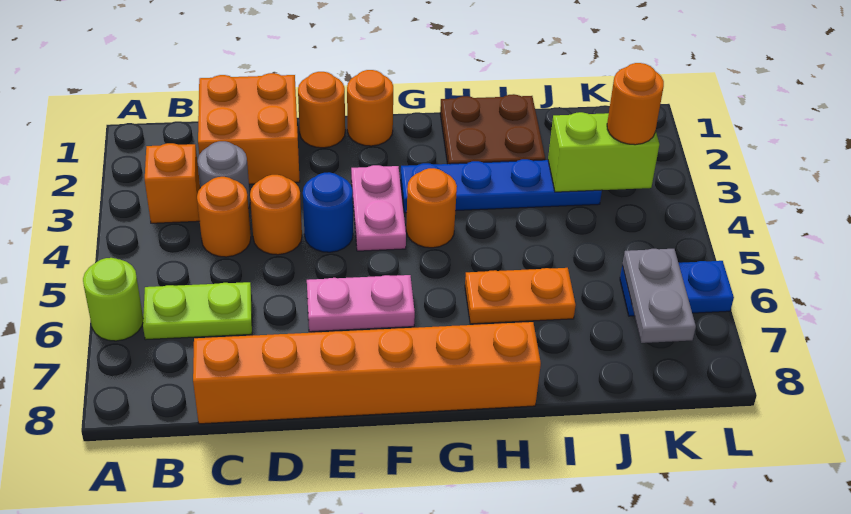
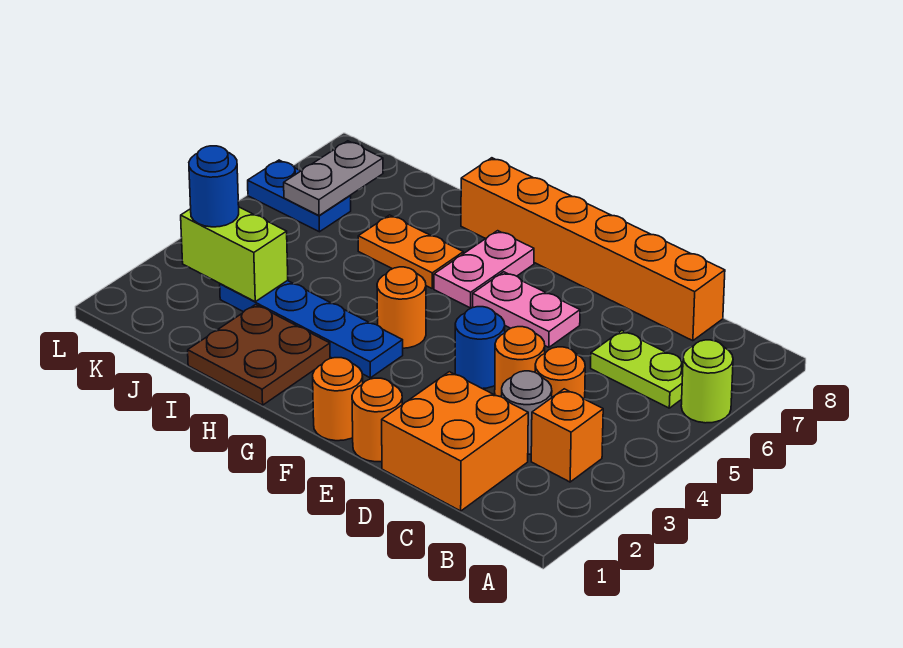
pink plate F3:F4 level 1 -> pink plate G6:G7 level 1
orange round brick K3 level 3 -> blue round brick K3 level 3

